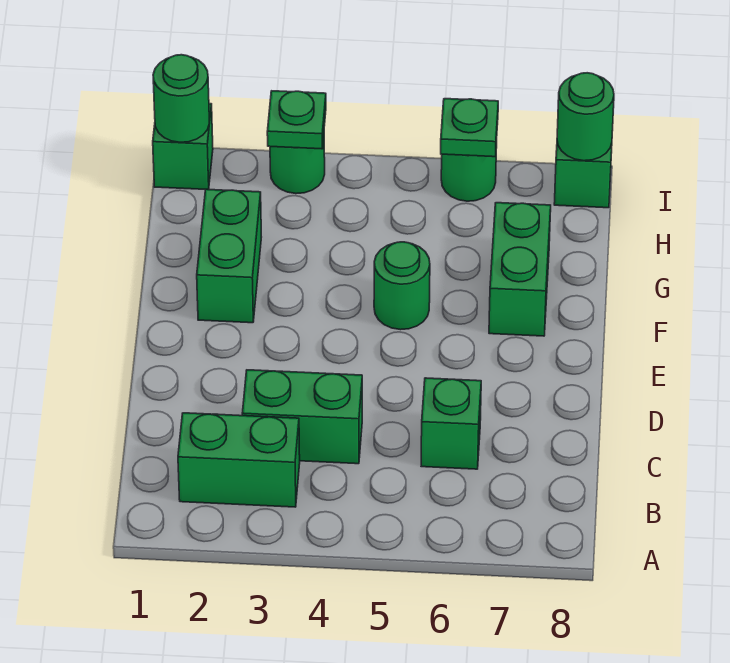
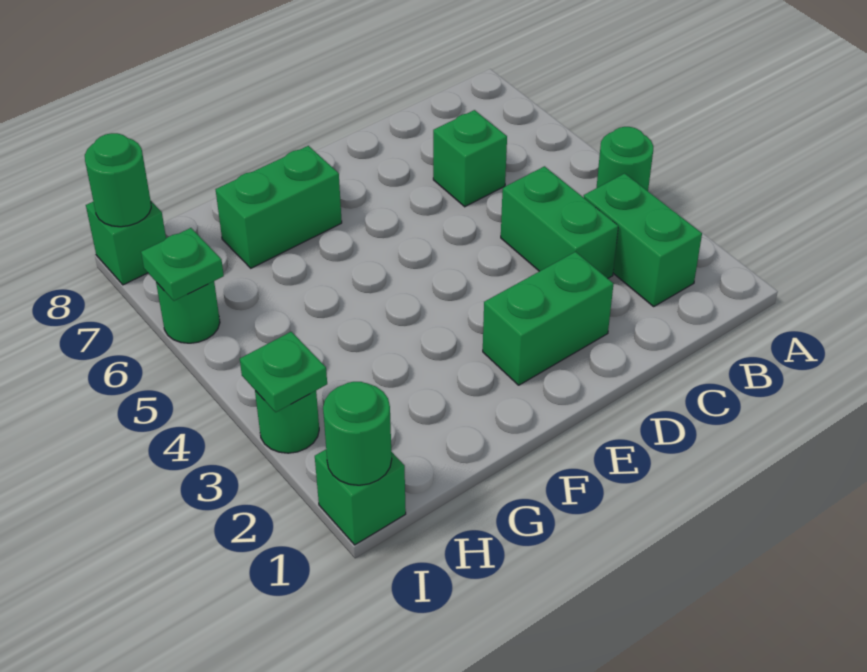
green brick F2:G2 level 1 -> green brick D2:E2 level 1
green round brick F5 level 1 -> green round brick A4 level 1

